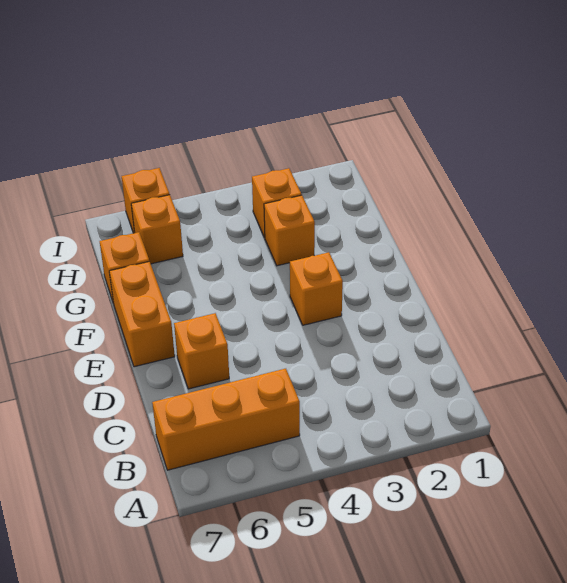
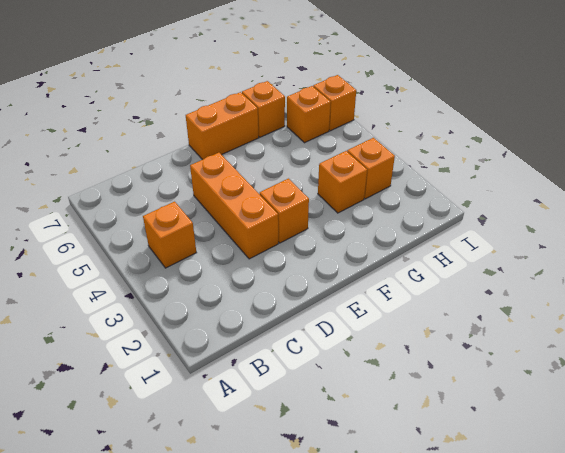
orange brick B5:B7 level 1 -> orange brick D3:D5 level 1
orange brick D6 level 1 -> orange brick B4 level 1

